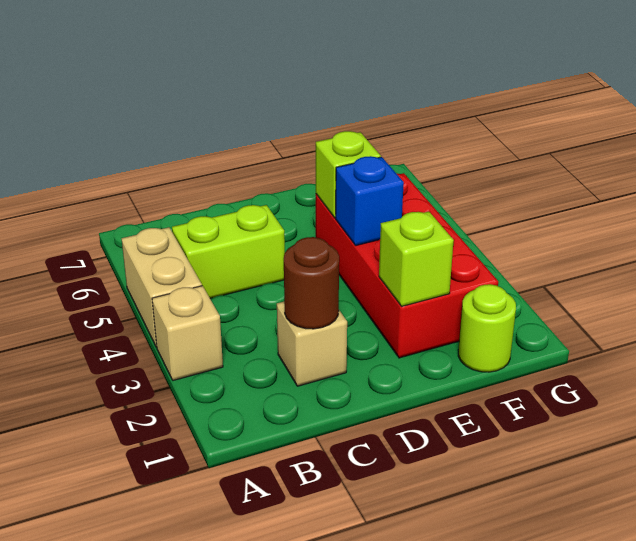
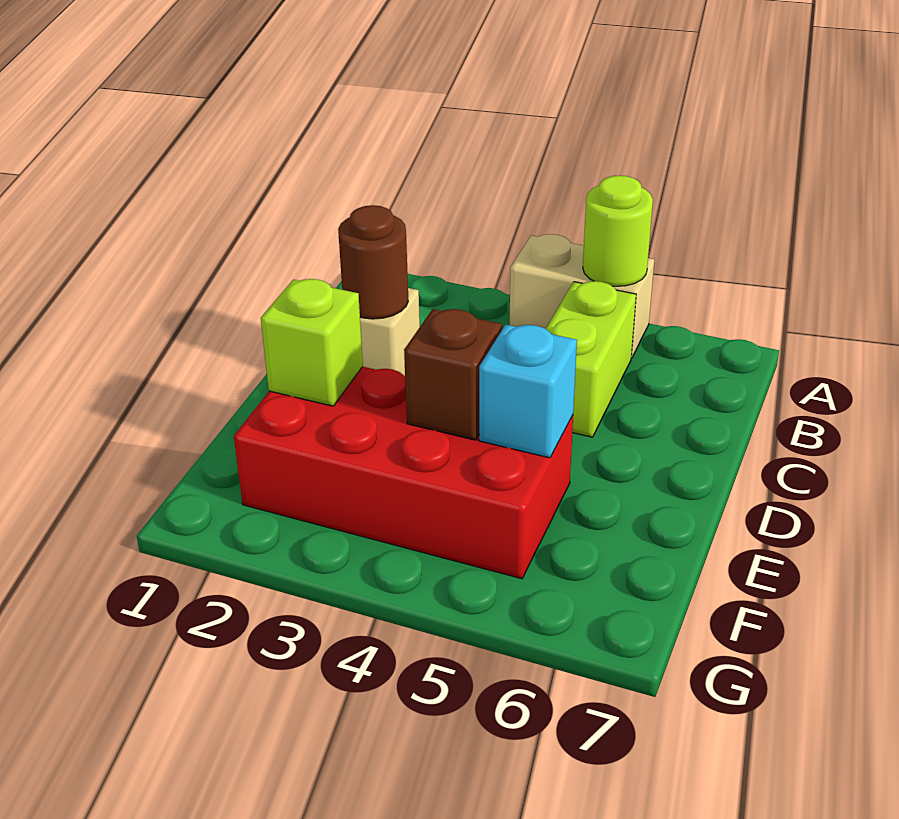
tan brick A3 level 1 -> none
blue brick E4 level 2 -> brown brick E4 level 2
lime brick E5 level 2 -> cyan brick E5 level 2
lime round brick F1 level 1 -> lime round brick A5 level 2

